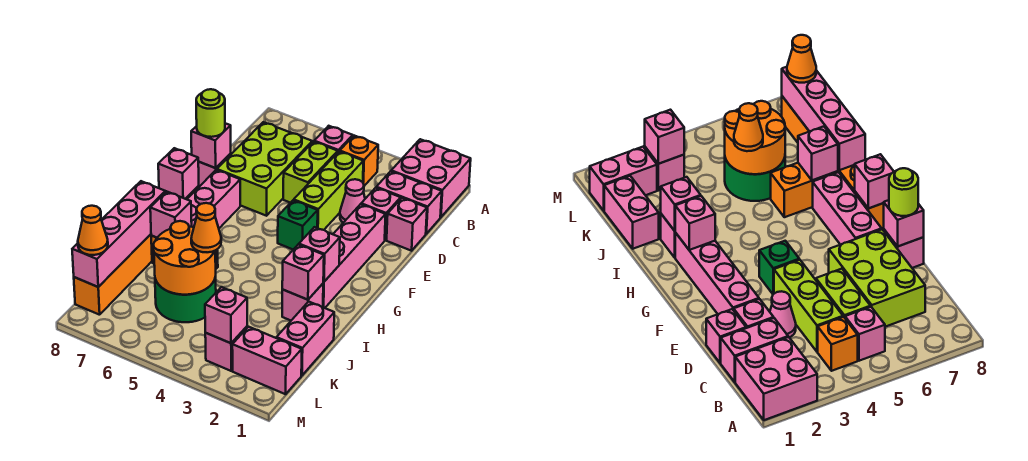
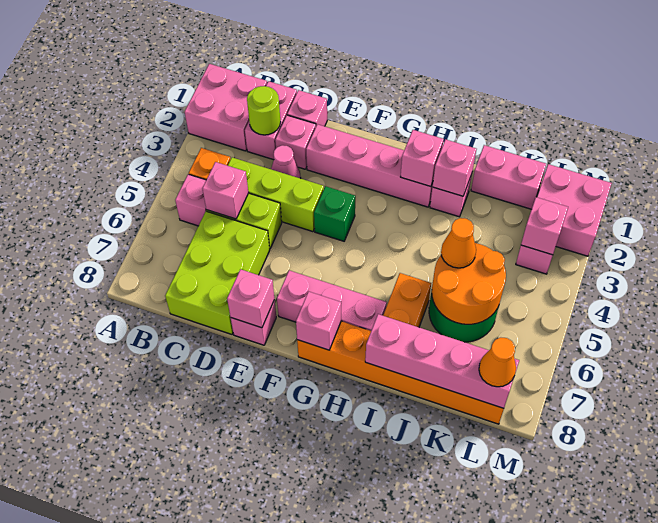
lime brick C6:E7 level 1 -> lime brick C6:D8 level 1
lime round brick E8 level 3 -> lime round brick C2 level 2
pink brick I7 level 2 -> pink brick C5 level 2
pink brick L1:L2 level 1 -> pink brick L1:M2 level 1

